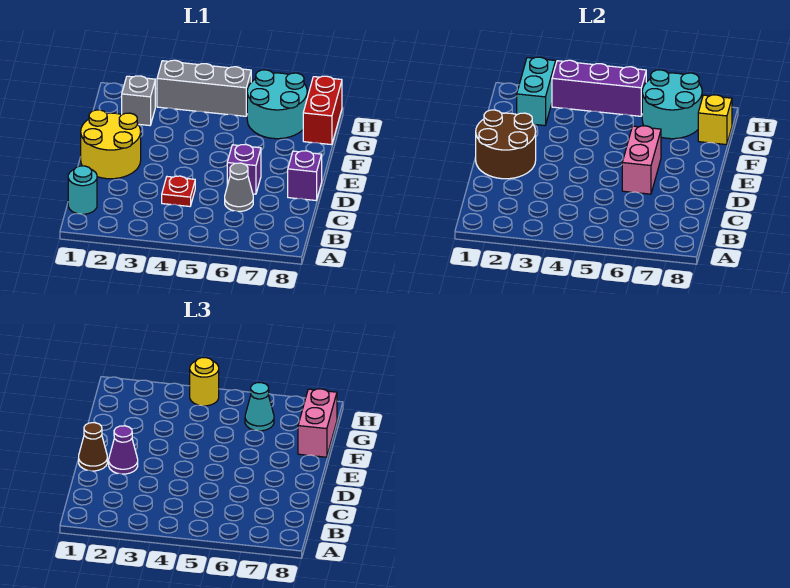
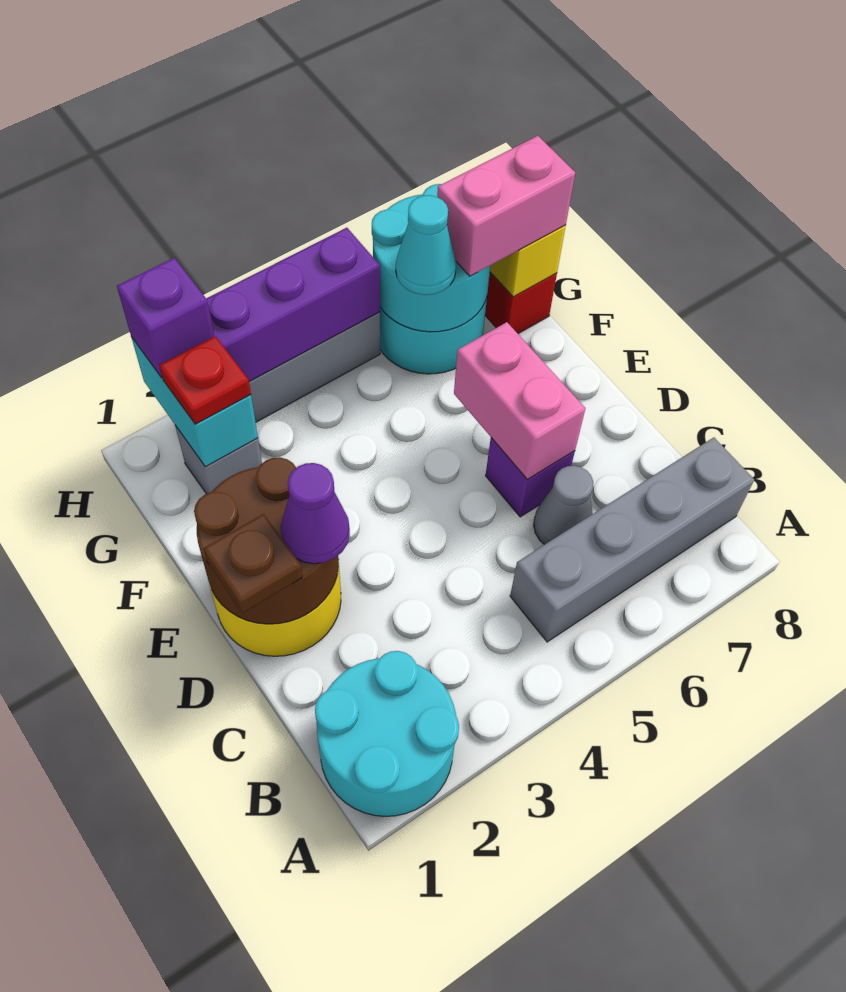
cyan round brick B1 level 1 -> cyan round brick A1:B2 level 1
none -> grey brick B5:B8 level 1
red plate C4 level 1 -> red plate G2 level 3
brown cone D1 level 3 -> brown plate D1 level 3
purple brick D8 level 1 -> purple brick H2 level 3
pink brick F8:G8 level 3 -> pink brick G7:G8 level 3
yellow round brick H4 level 3 -> none

